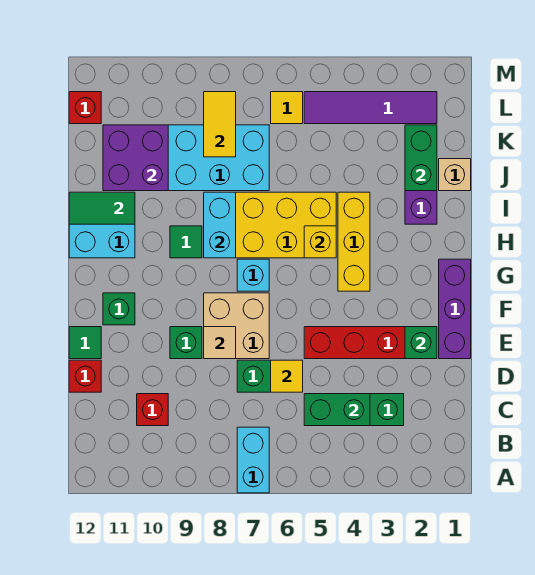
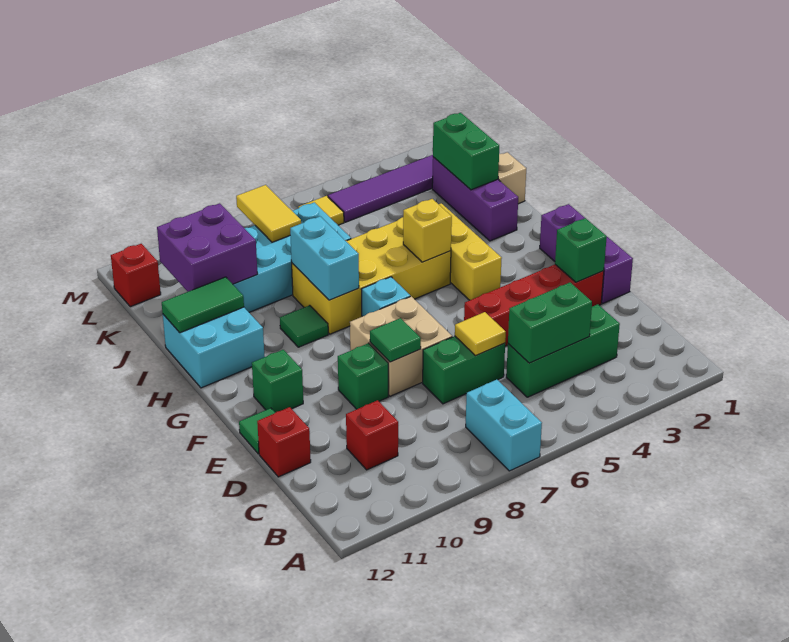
tan tile E8 level 2 -> green tile E8 level 2

